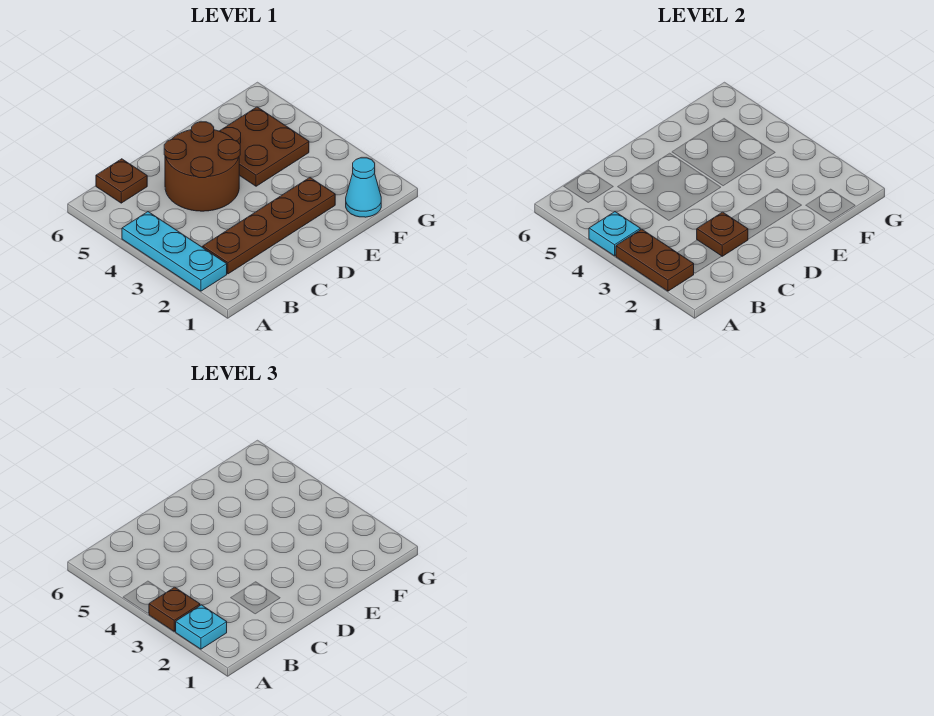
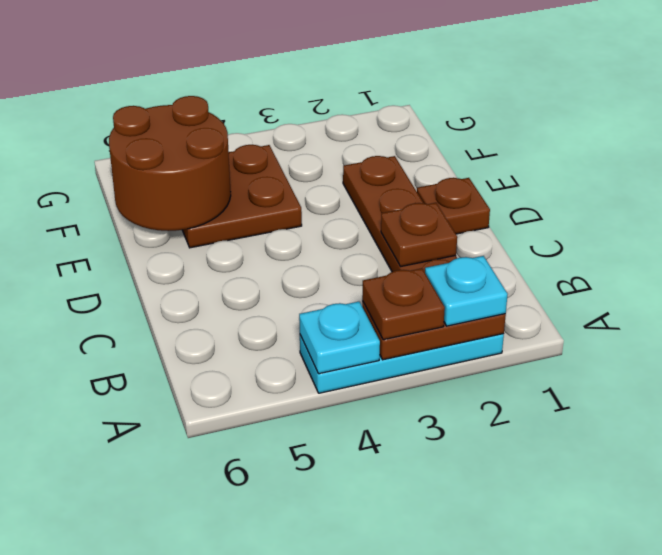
brown plate B6 level 1 -> brown plate D1 level 1
brown round brick C4:D5 level 1 -> brown round brick E5:F6 level 2
cyan cone F1 level 1 -> none

